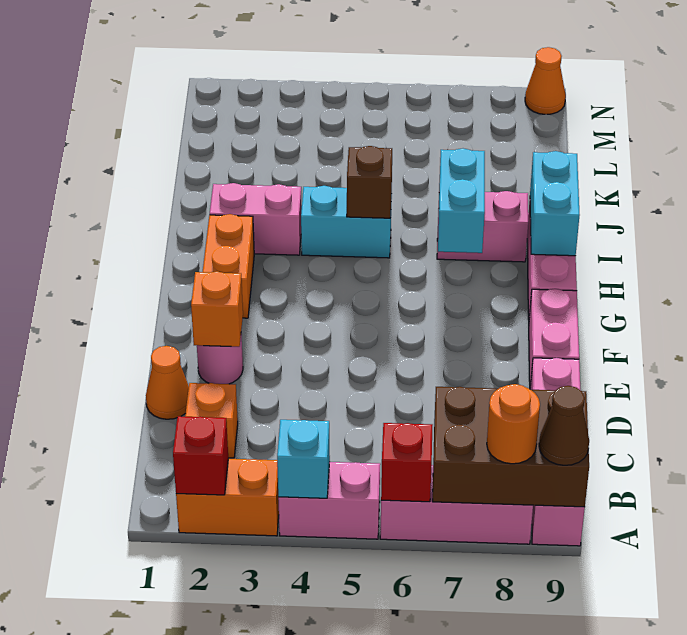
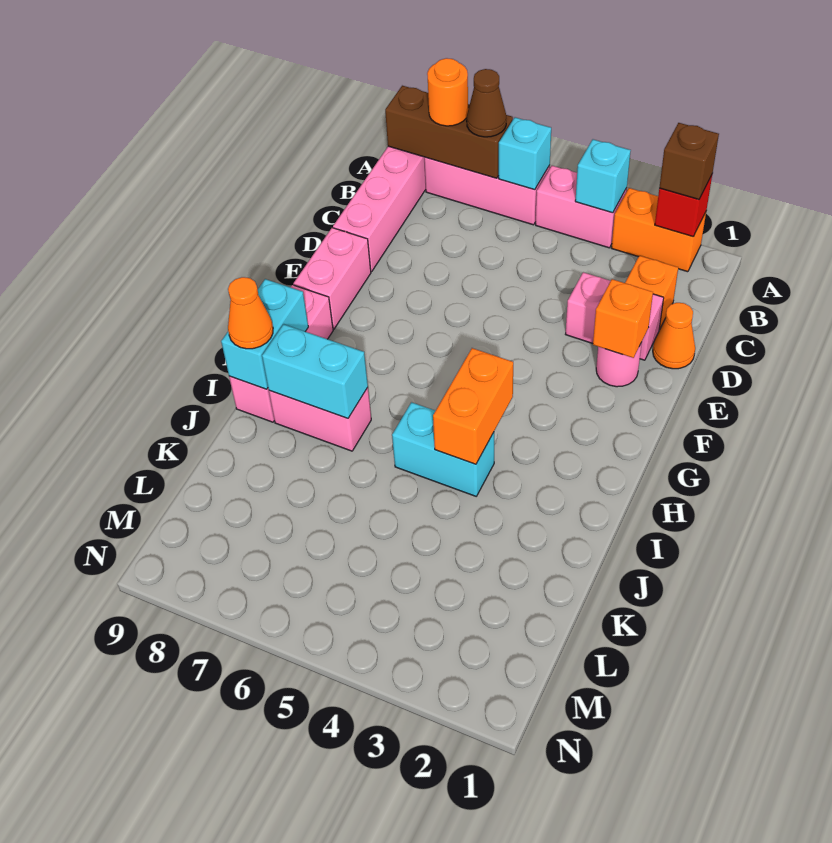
red brick A6 level 2 -> cyan brick A6 level 2
brown brick A7:B9 level 2 -> brown brick A7:A9 level 2
brown cone A9 level 3 -> brown cone A7 level 3
orange brick G2:H2 level 1 -> orange brick H4:I4 level 2
cyan brick H7:I7 level 2 -> cyan brick I7:I8 level 2
pink brick I2:I3 level 1 -> pink brick D2:D3 level 1
brown brick I5 level 2 -> brown brick A2 level 3
orange cone N9 level 1 -> orange cone I9 level 3

